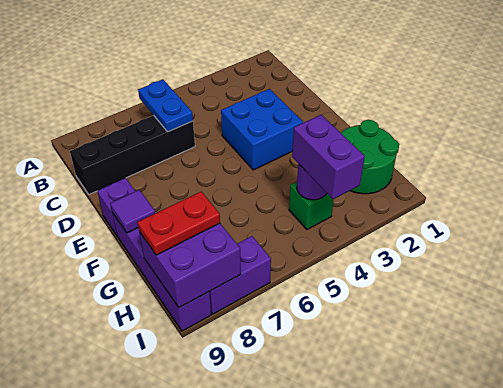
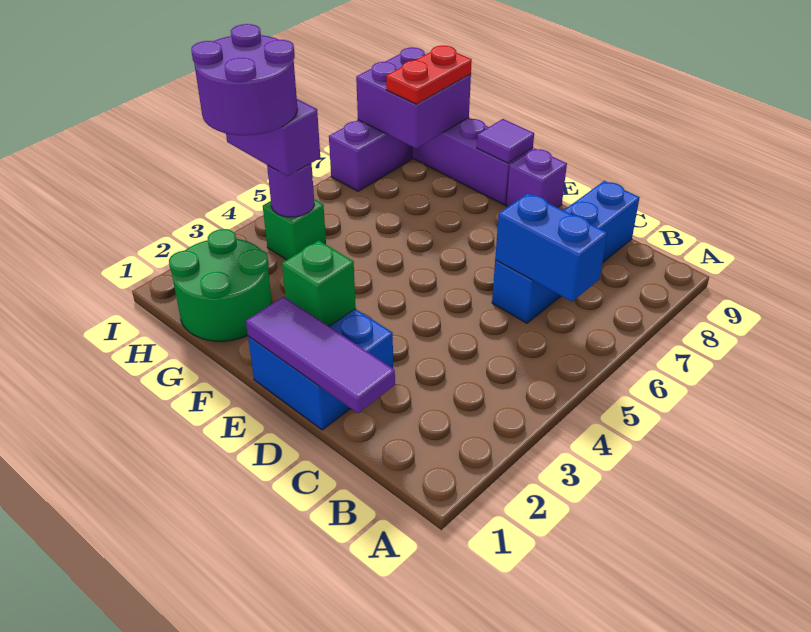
blue plate B6:C6 level 2 -> blue brick B6:C6 level 2
none -> purple tile C1:E1 level 2
black brick C6:C9 level 1 -> blue brick C6:C9 level 1
blue brick D3:E4 level 1 -> blue brick D1:E2 level 1
none -> green brick E2 level 2
none -> purple round brick H3:I4 level 4

